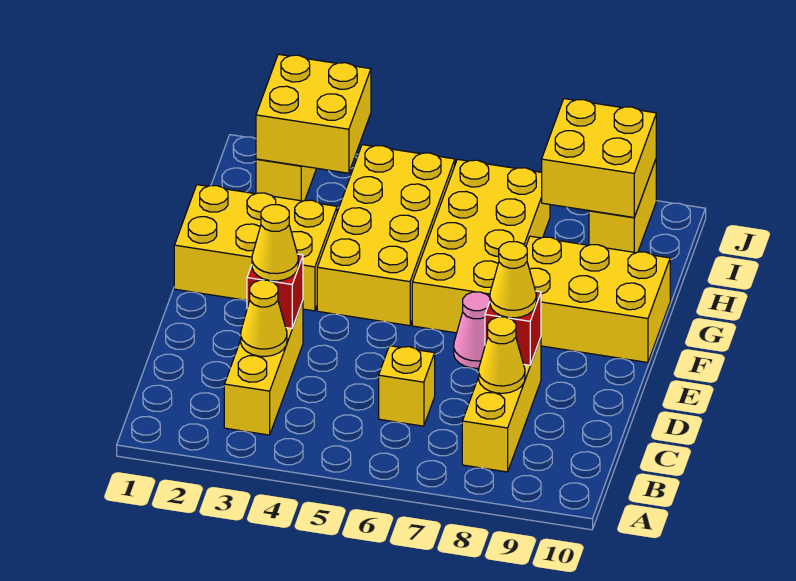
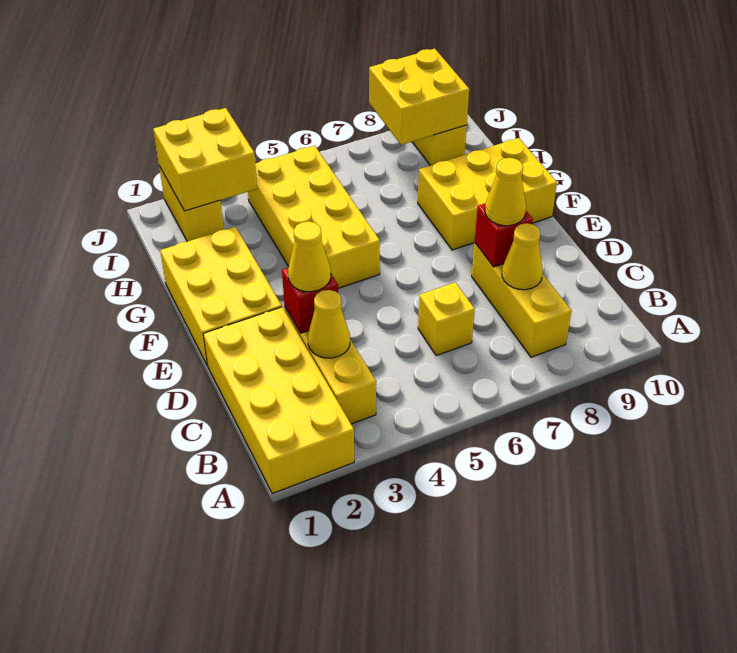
pink cone E7 level 1 -> none
yellow brick F1:G3 level 1 -> yellow brick E1:G2 level 1
yellow brick F6:I7 level 1 -> yellow brick A1:D2 level 1

